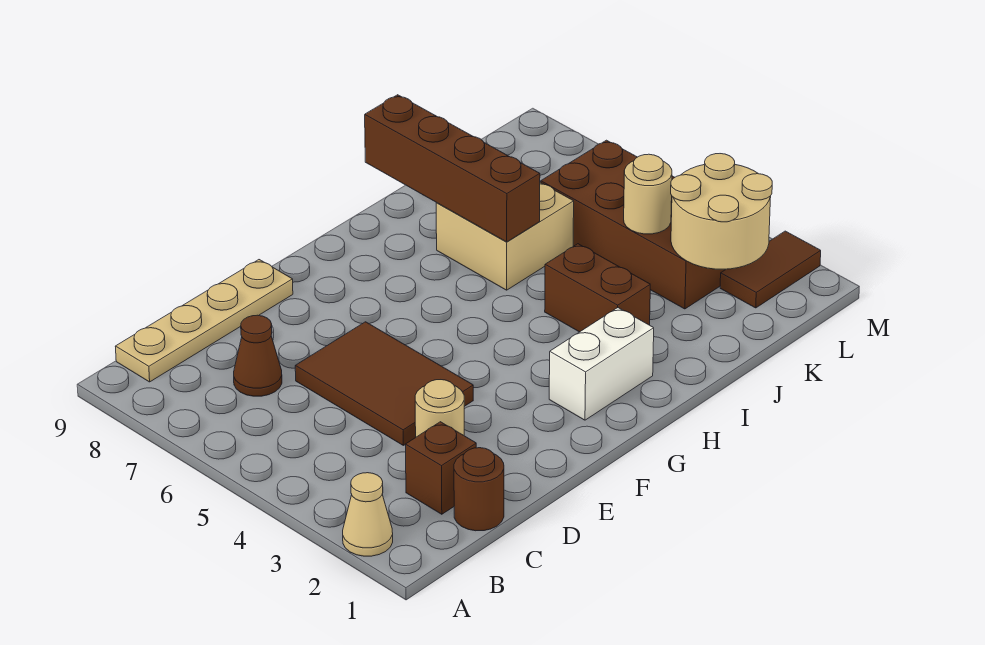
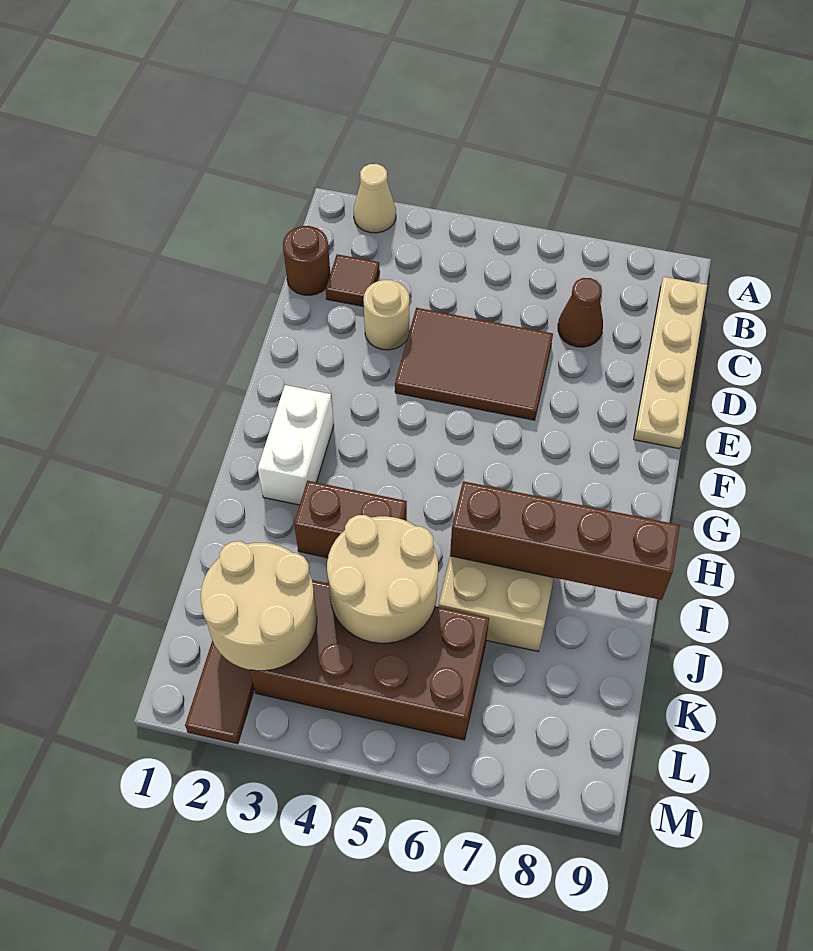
brown brick C2 level 1 -> brown tile C2 level 1
tan round brick K4 level 2 -> tan round brick J4:K5 level 2

